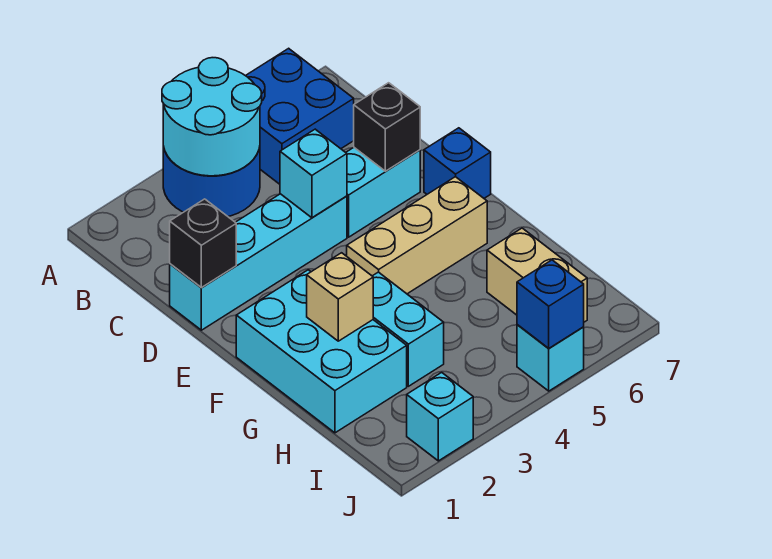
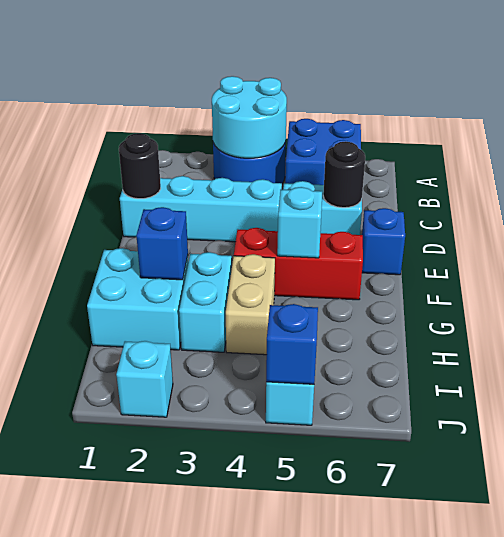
black brick D1 level 2 -> black round brick D1 level 2
cyan brick D4 level 2 -> cyan brick F5 level 2
black brick D6 level 2 -> black round brick D6 level 2
cyan brick F1:H2 level 1 -> cyan brick G1:H2 level 1
tan brick F4:F6 level 1 -> red brick F4:F6 level 1
tan brick G2 level 2 -> blue brick G2 level 2
tan brick H6:I6 level 1 -> tan brick G4:H4 level 1

